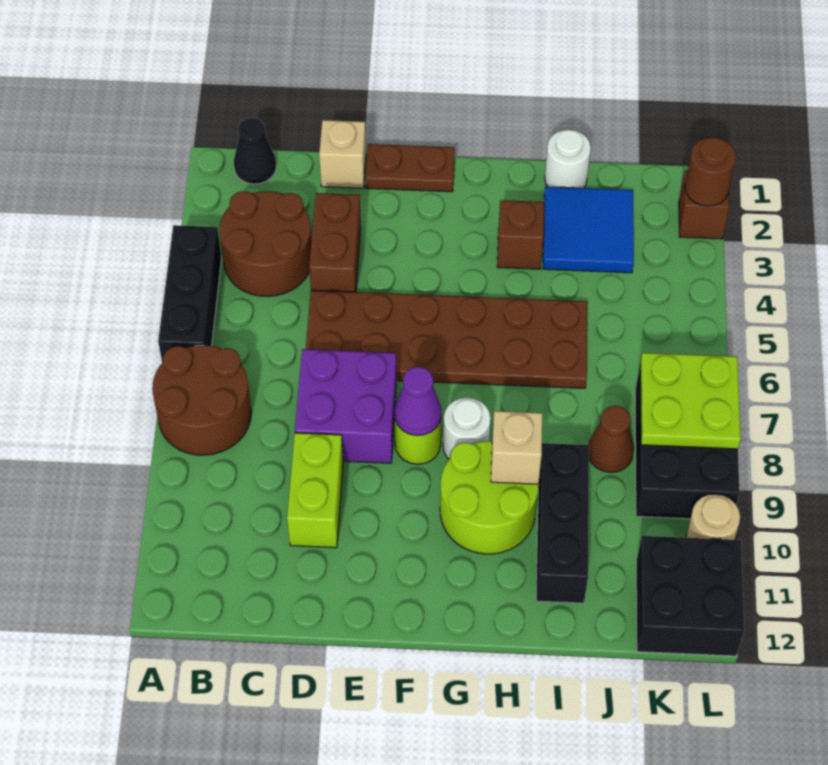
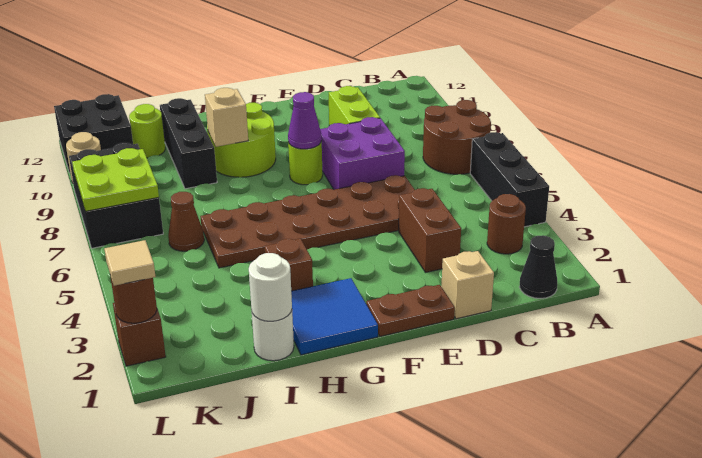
brown round brick B3:C4 level 1 -> brown round brick B3 level 1
white round brick G8 level 1 -> white round brick I1 level 2
blue tile I2:J3 level 1 -> blue tile G1:H2 level 1
brown cone J8 level 1 -> brown cone J6 level 1
none -> lime round brick J11 level 1
none -> tan tile L2 level 3

